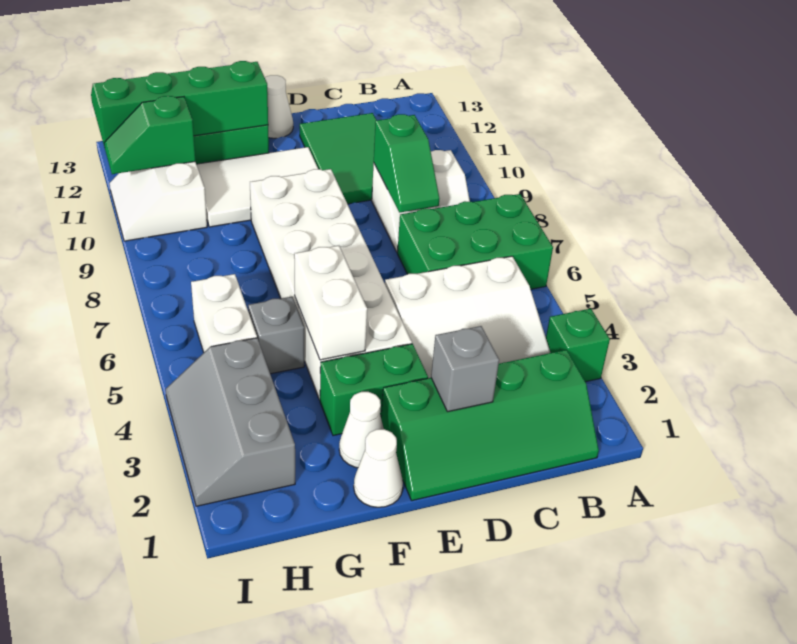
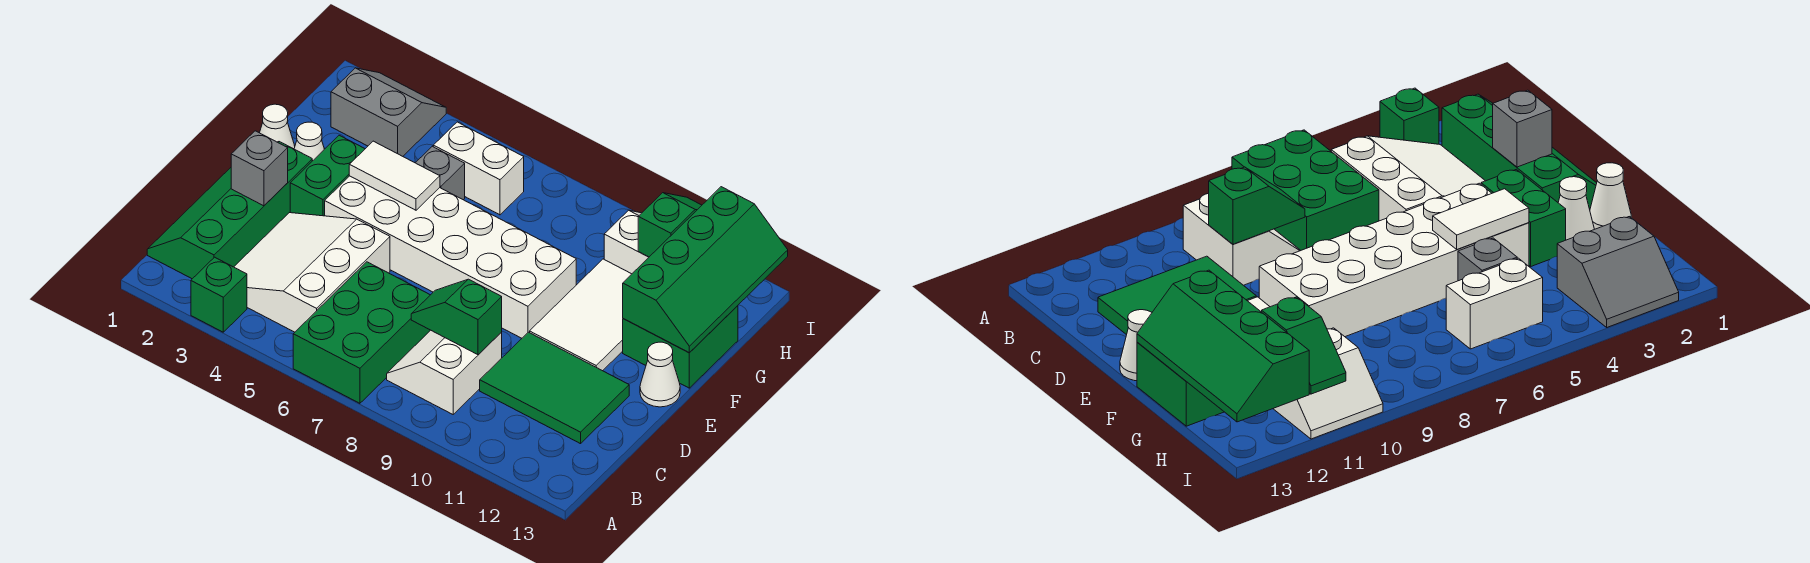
white brick F4:F5 level 2 -> white tile F4:F5 level 2
grey slope H2:I4 level 1 top H -> grey slope H2:I3 level 1 top H

